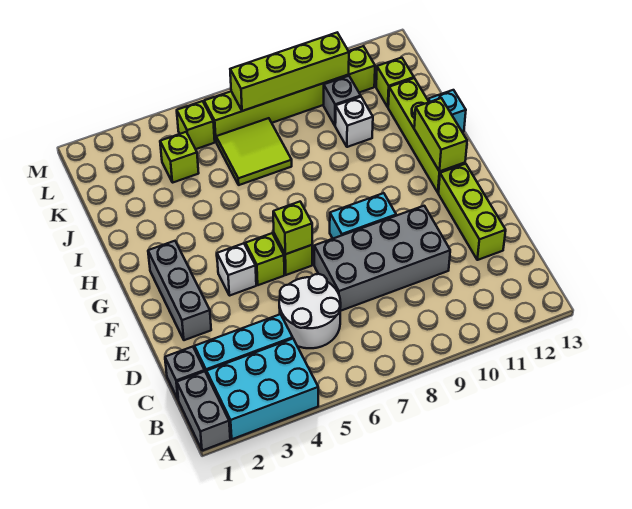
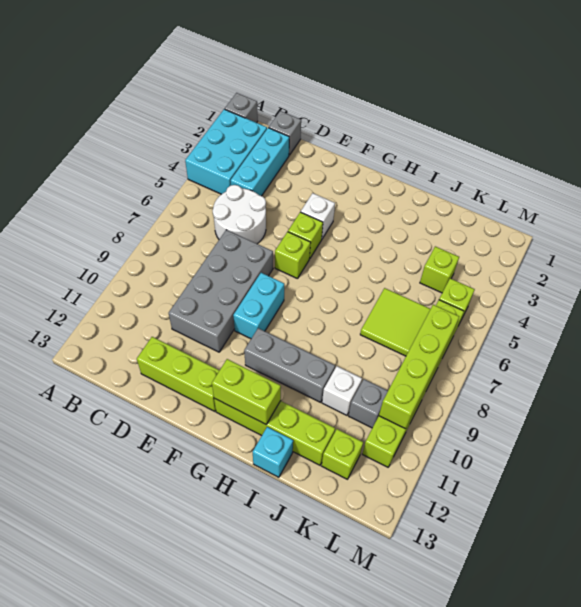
grey brick A1:B1 level 1 -> grey brick A1 level 1
grey brick E2:G2 level 1 -> grey brick G10:I10 level 1
lime brick F6 level 2 -> none

